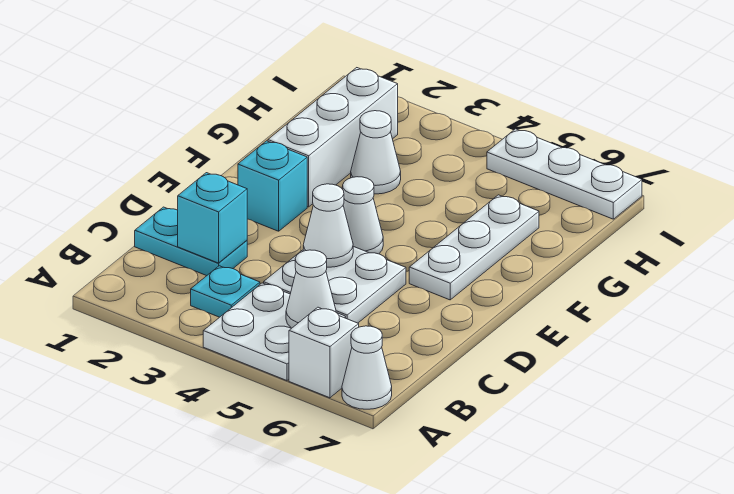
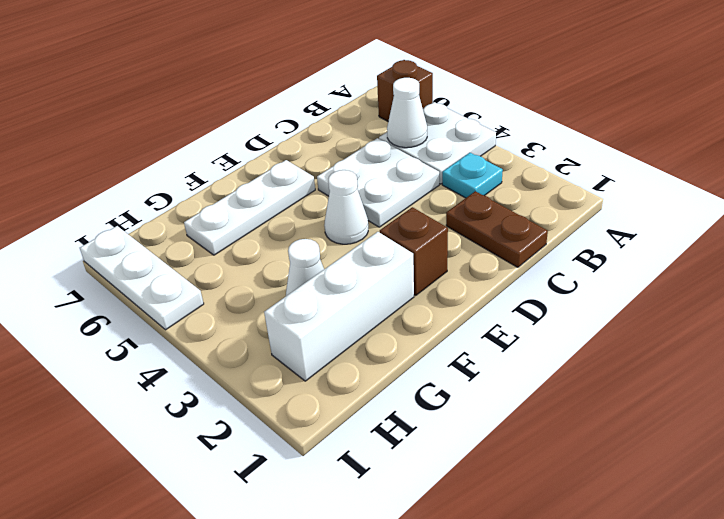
white brick A6 level 1 -> brown brick A6 level 1
white cone A7 level 1 -> none
cyan plate C1:C2 level 1 -> brown plate C1:C2 level 1
cyan brick C2 level 2 -> none
white cone D4 level 2 -> none
cyan brick E2 level 1 -> brown brick E2 level 1

